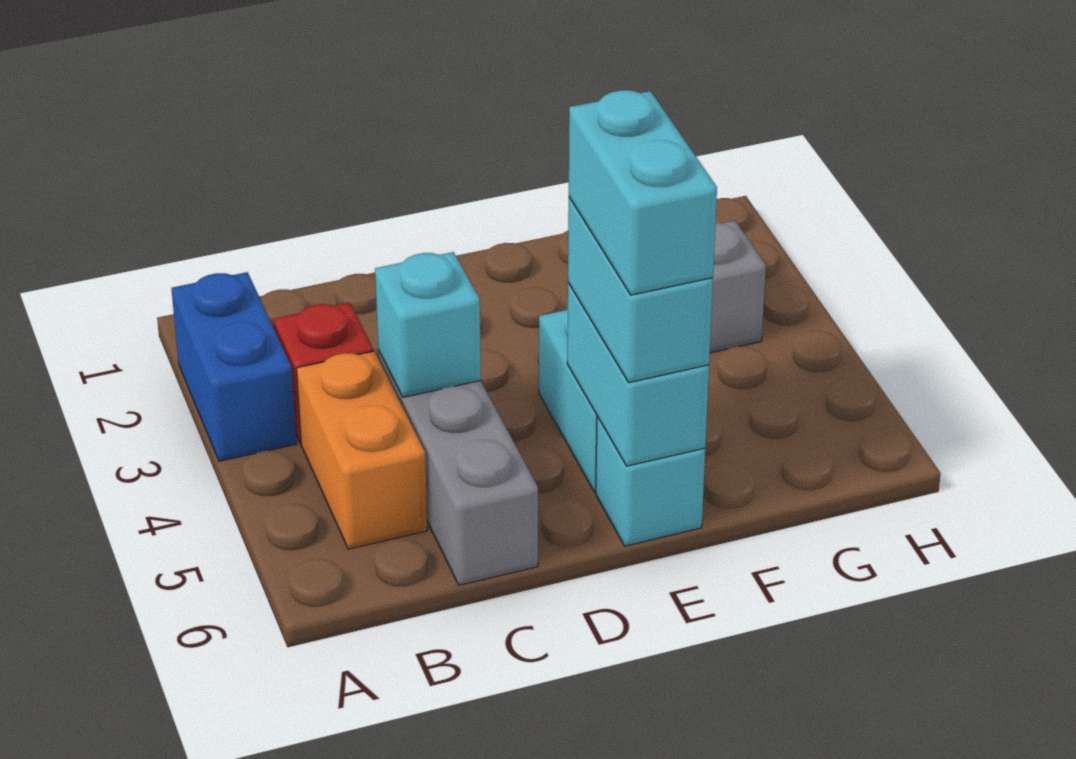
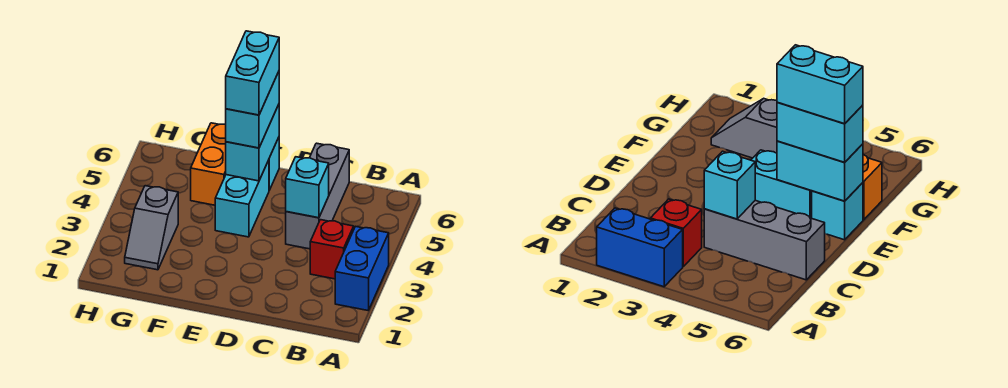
orange brick B4:B5 level 1 -> orange brick F5:F6 level 1

